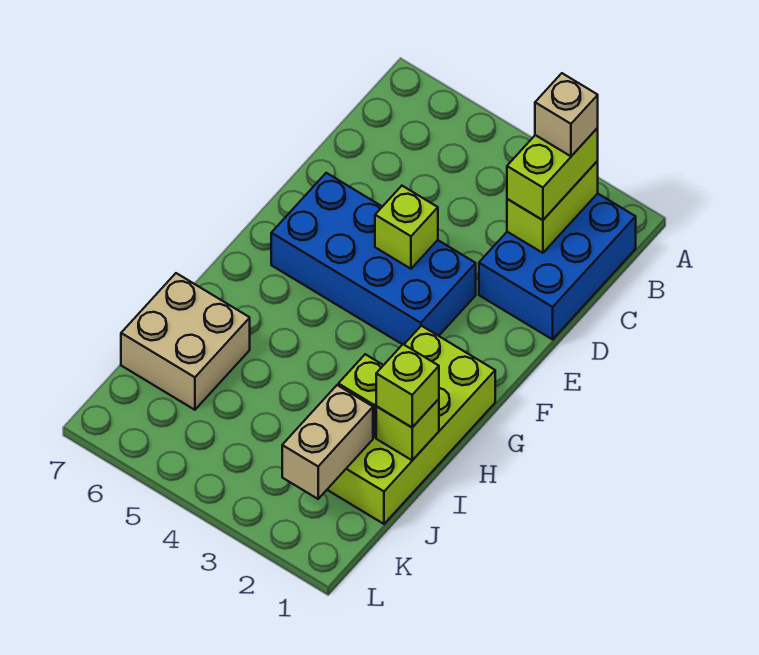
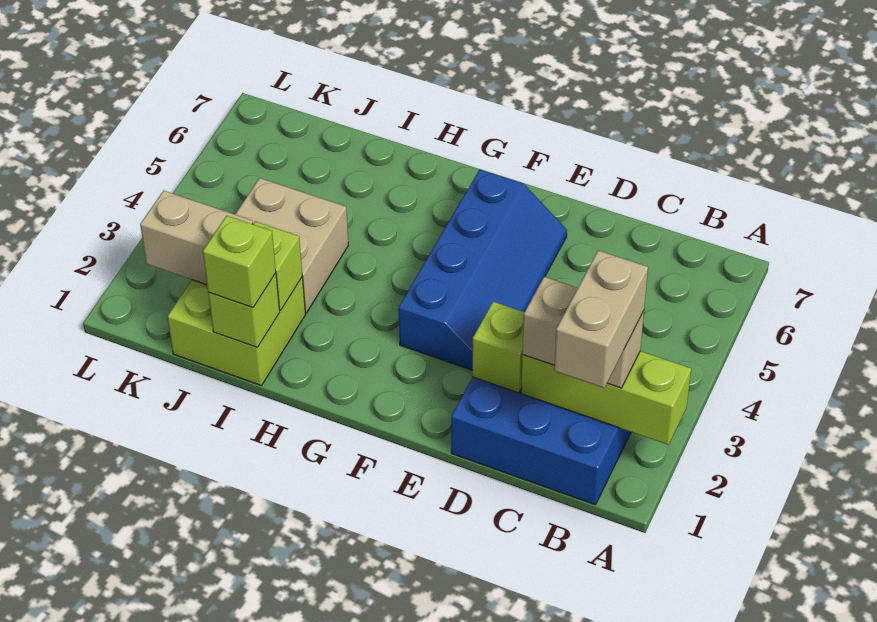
lime brick B2:C2 level 2 -> lime brick A2:C2 level 2
lime brick B2:C2 level 3 -> tan brick B2:C2 level 3
tan brick B2 level 4 -> tan brick B1:B2 level 4
blue brick E3:F6 level 1 -> blue slope E3:F6 level 1 top F
lime brick E4 level 2 -> lime brick D2 level 2
lime brick G1:J2 level 1 -> lime brick I1:J2 level 1
tan brick I6:J7 level 1 -> tan brick I3:J4 level 1

